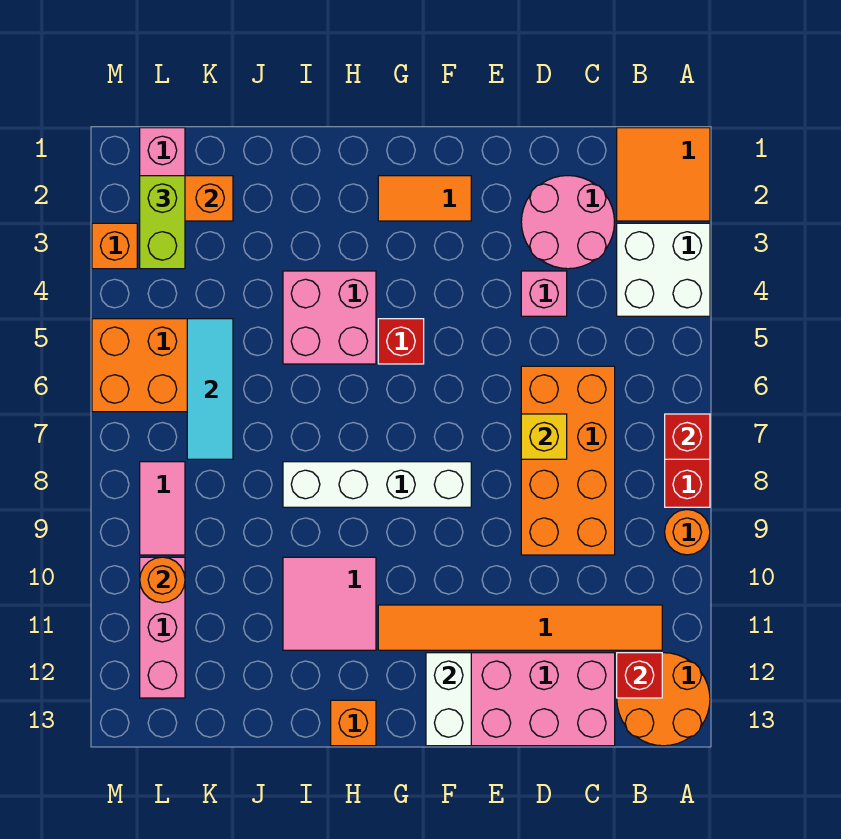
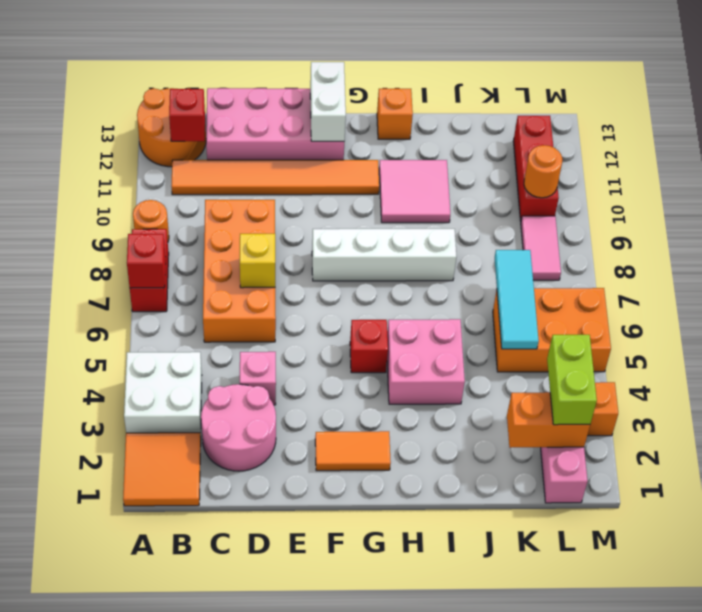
pink brick L10:L12 level 1 -> red brick L10:L12 level 1

